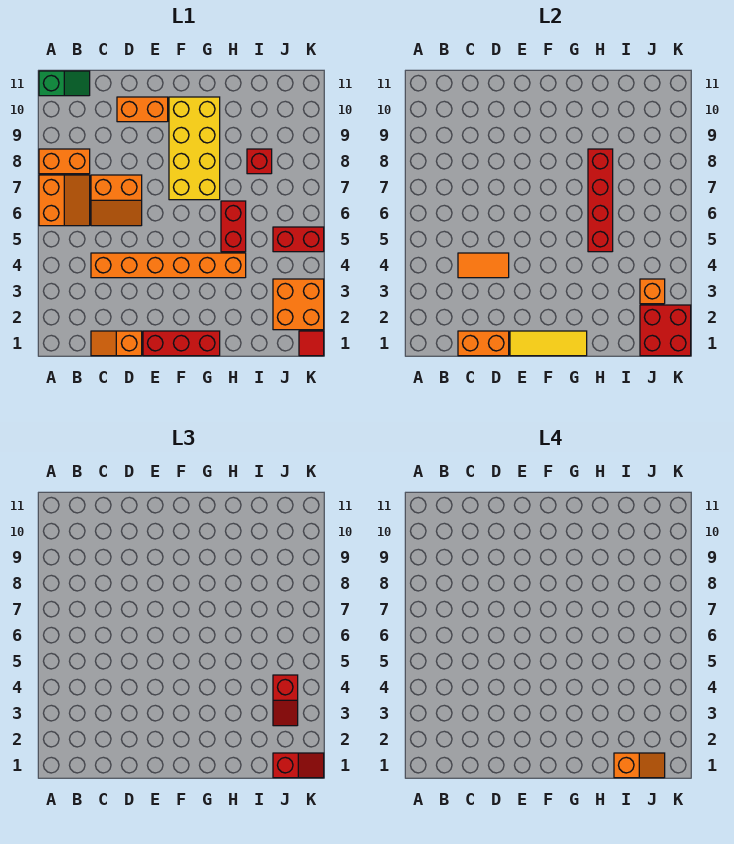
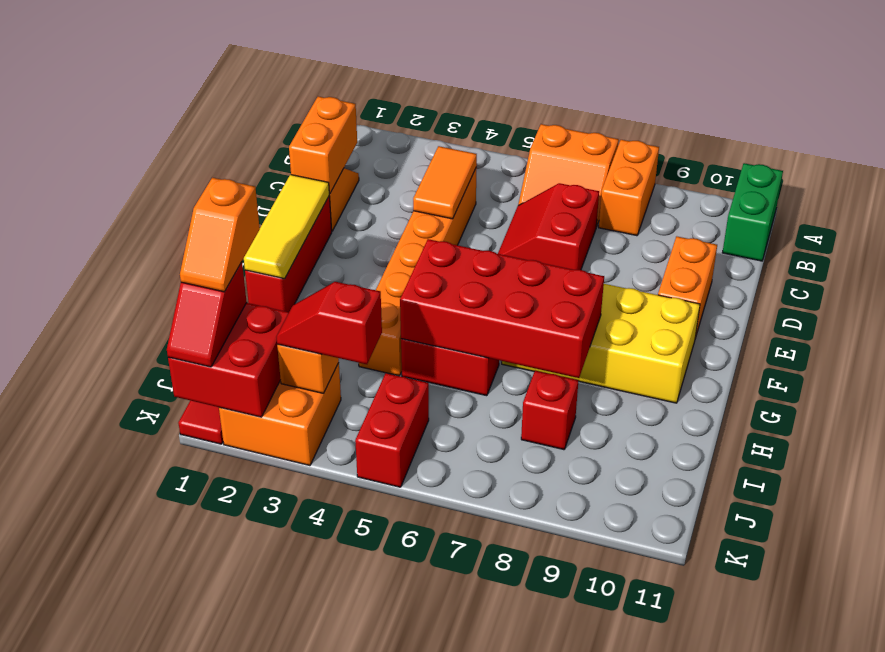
green slope A11:B11 level 1 top A -> green brick A11:B11 level 1
orange slope C6:D7 level 1 top 7 -> red slope C6:D7 level 1 top 7
red brick H5:H8 level 2 -> red brick G5:H8 level 2

